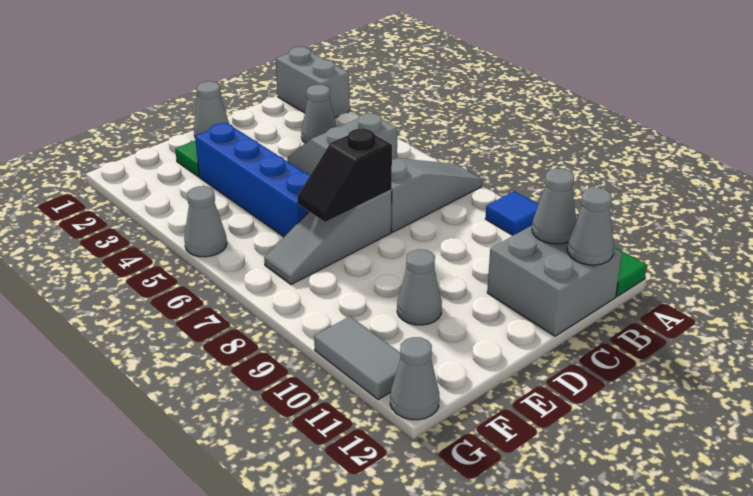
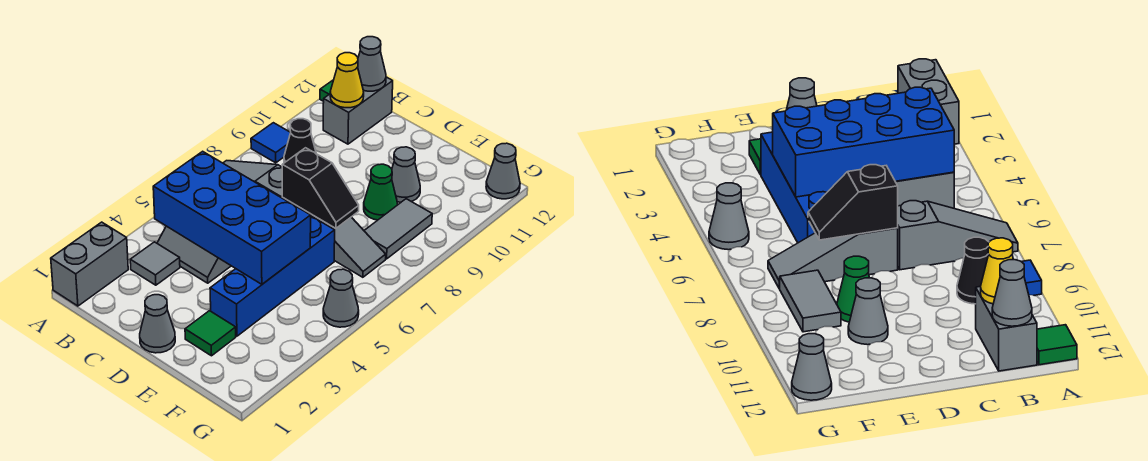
grey cone B3 level 1 -> grey tile B3 level 1
none -> blue brick B4:E5 level 2
none -> black cone B9 level 1
grey brick B11:C12 level 1 -> grey brick B11:B12 level 1
grey cone B11 level 2 -> yellow cone B11 level 2
none -> green cone E9 level 1
grey tile G10:G11 level 1 -> grey tile F8:F9 level 1

